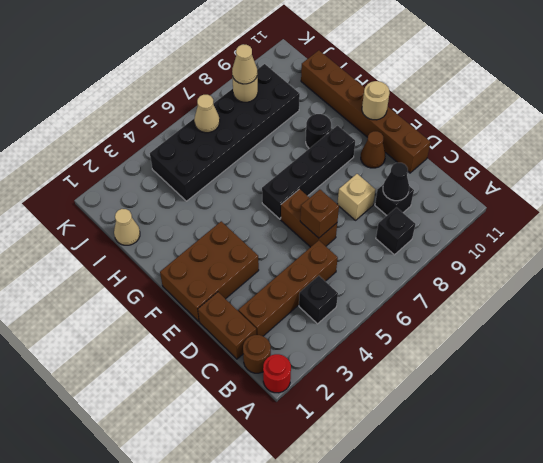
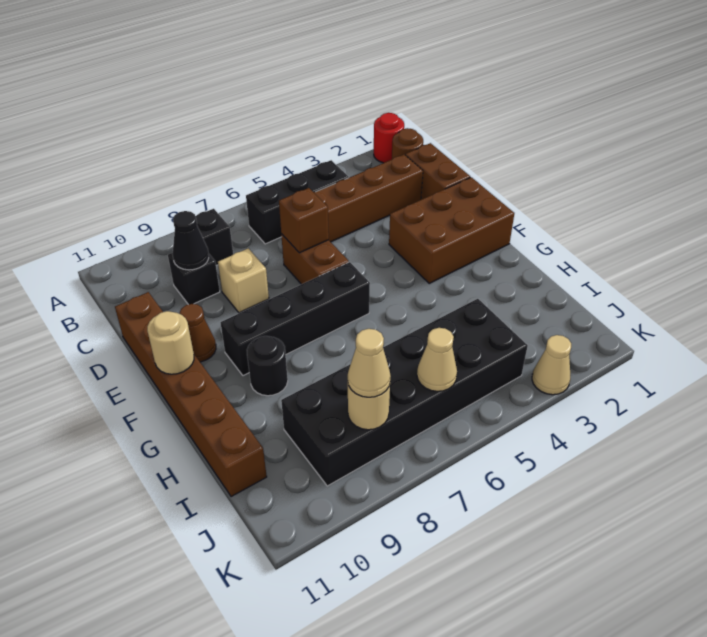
black brick B4 level 1 -> black brick B4:B6 level 1
tan cone I1 level 1 -> tan cone K3 level 1

